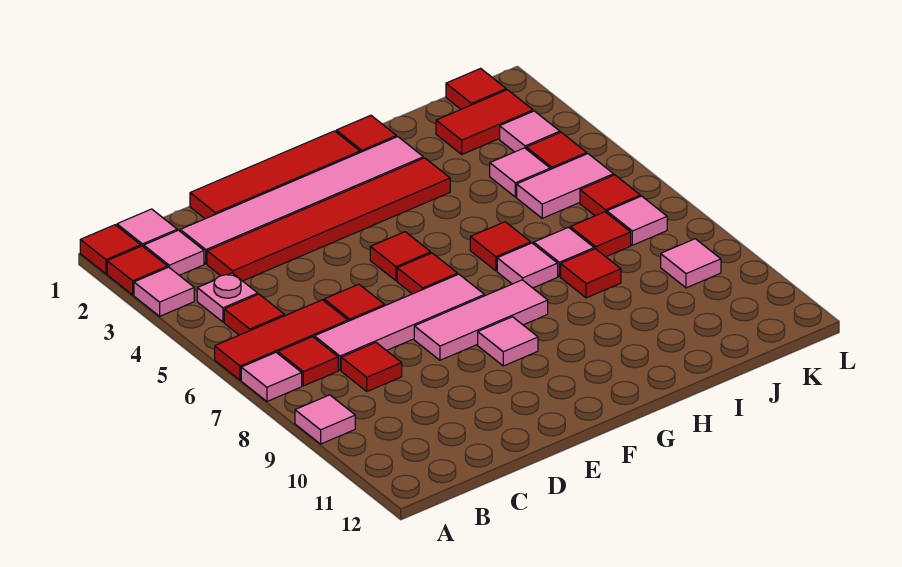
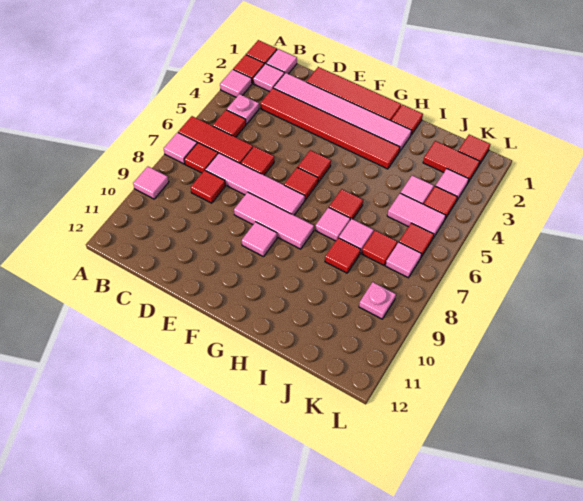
pink tile K9 level 1 -> pink plate K9 level 1

